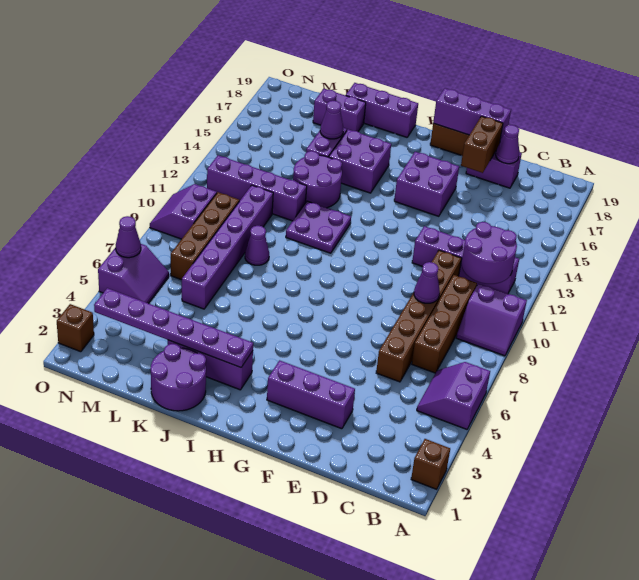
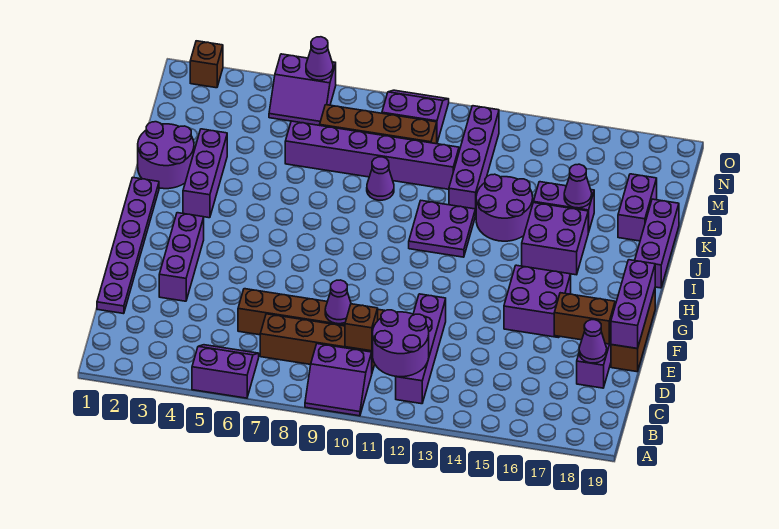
brown brick A2 level 1 -> brown brick C10 level 2
purple slope A9:B10 level 1 top 10 -> purple slope A9:B10 level 1 top B
purple plate I3:N3 level 2 -> purple plate D1:I1 level 1

